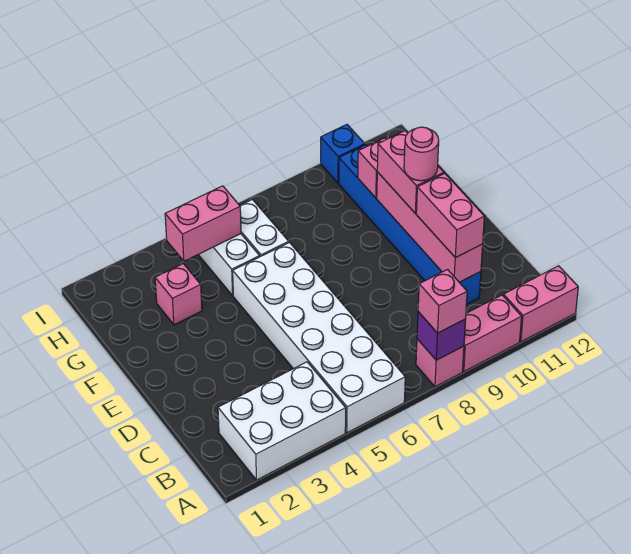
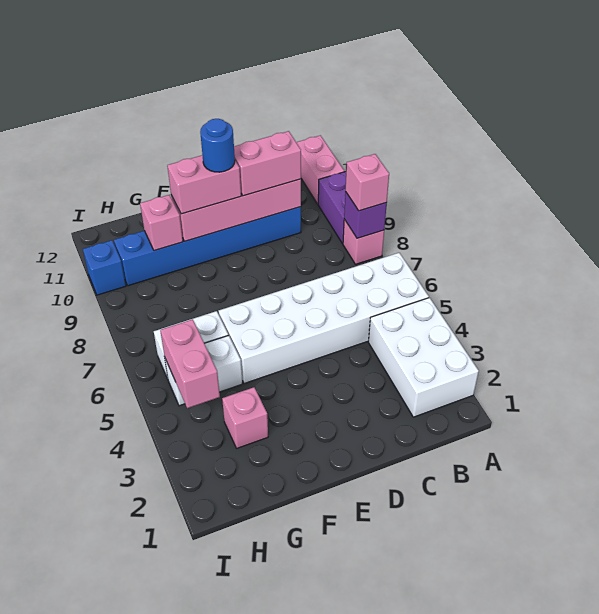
pink brick A9:A10 level 1 -> purple brick A9:A10 level 1
pink round brick E10 level 4 -> blue round brick E10 level 4

